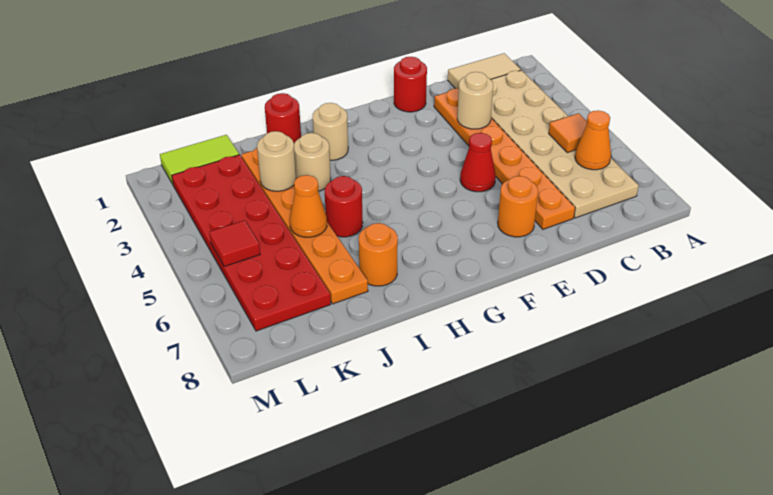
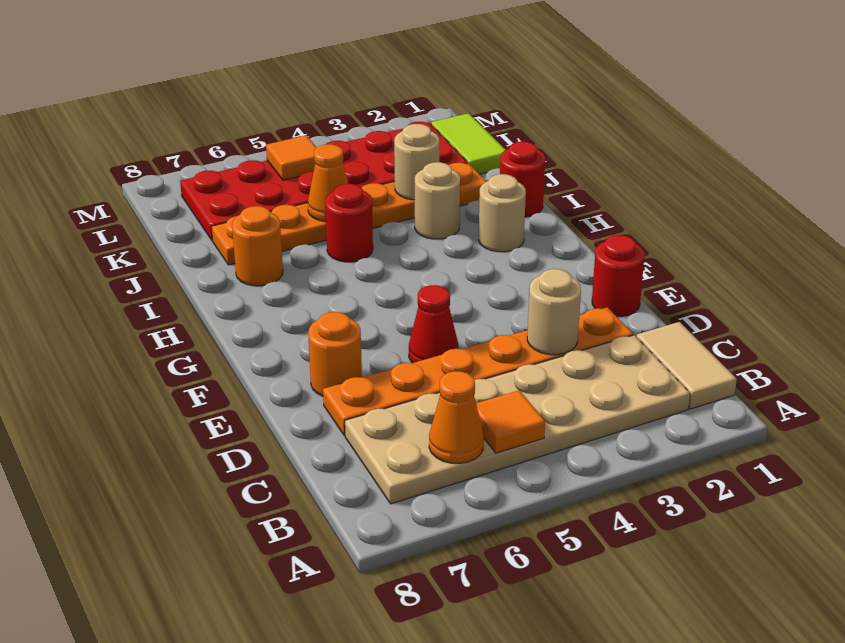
red tile L5 level 2 -> orange tile L5 level 2

